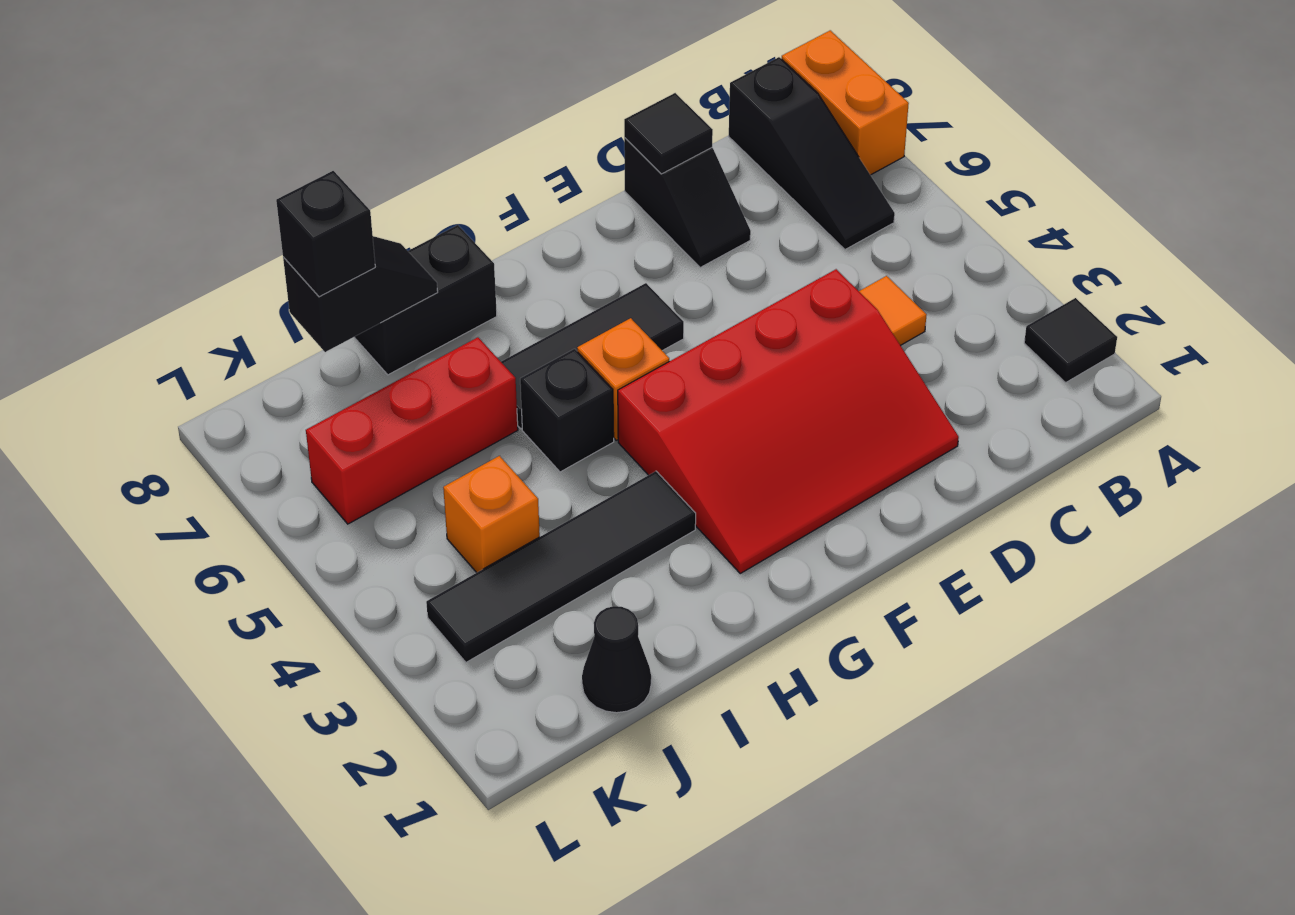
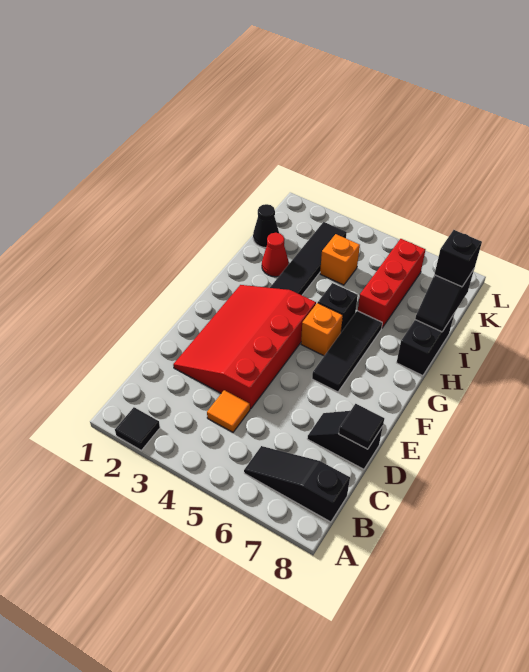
orange brick A7:A8 level 1 -> none
none -> red cone I2 level 1

